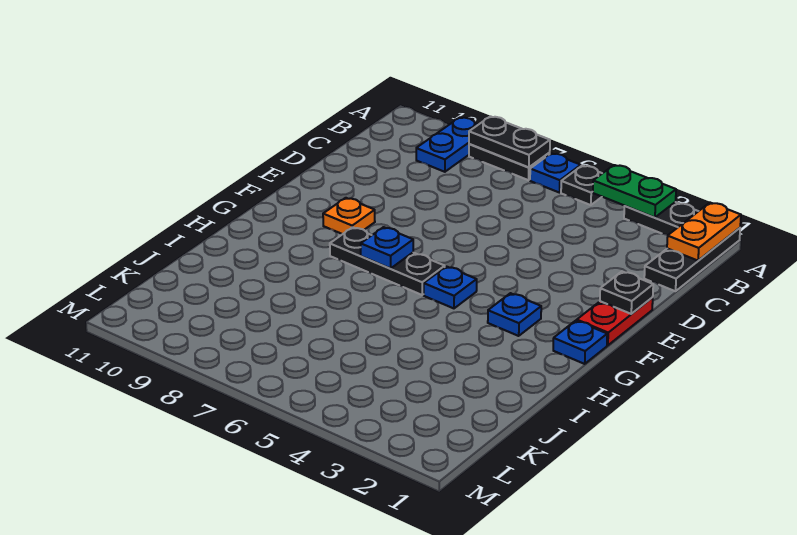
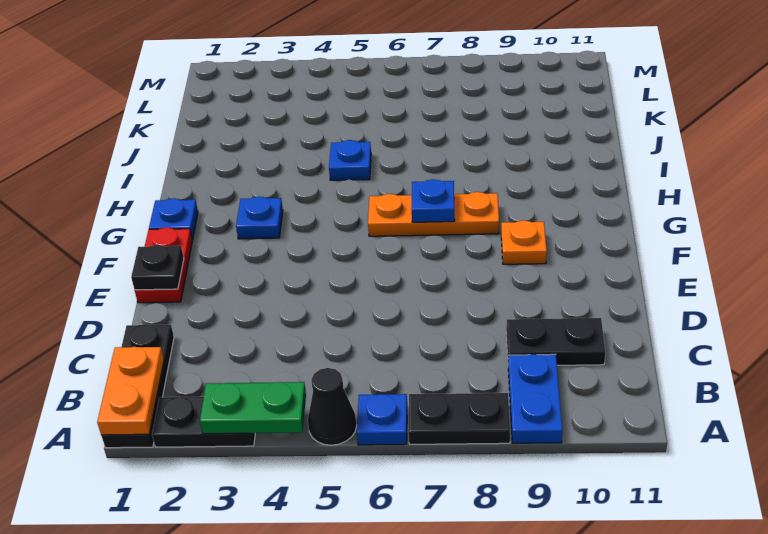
black plate A5 level 1 -> black cone A5 level 1
black plate A7:A8 level 2 -> black plate C9:C10 level 1
blue plate G5 level 1 -> blue plate I5 level 1
black plate G6:G8 level 1 -> orange plate G6:G8 level 1

